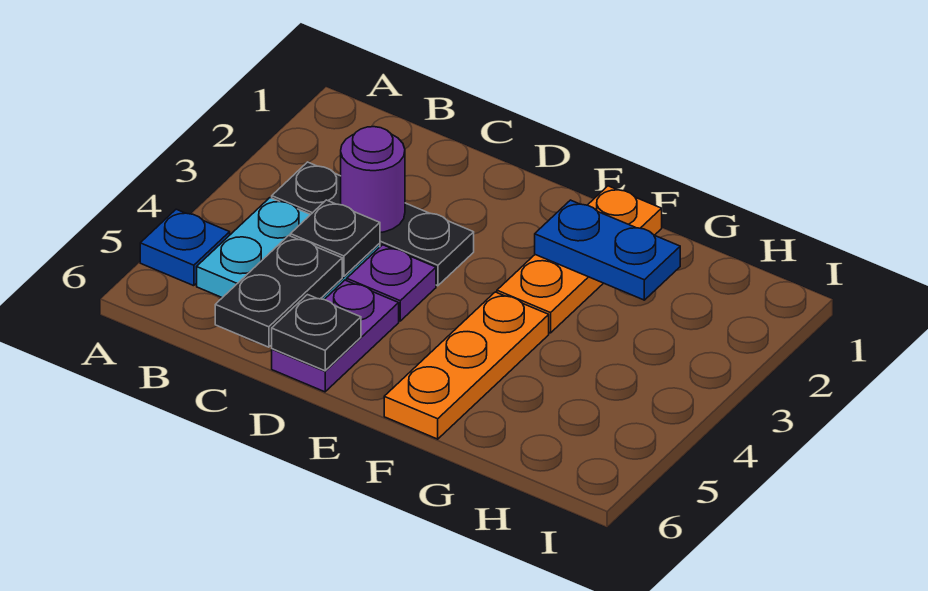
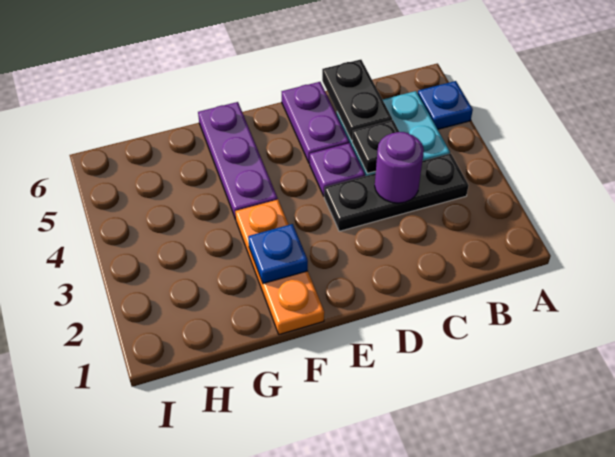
black plate D6 level 2 -> none
blue plate F2:G2 level 2 -> blue plate F2 level 2
orange plate F4:F6 level 1 -> purple plate F4:F6 level 1

